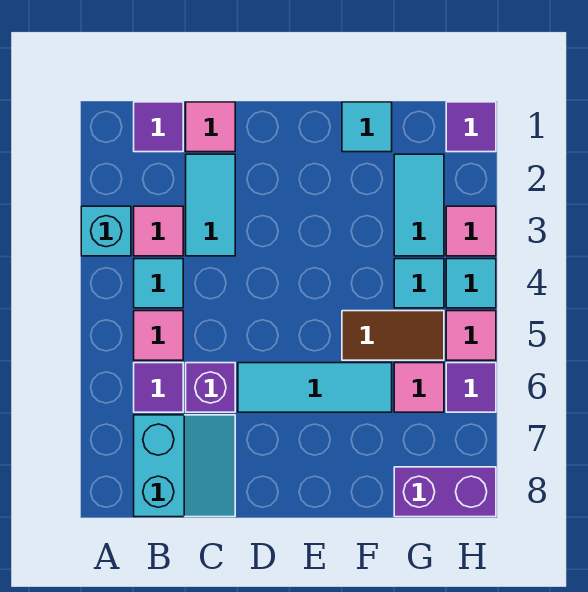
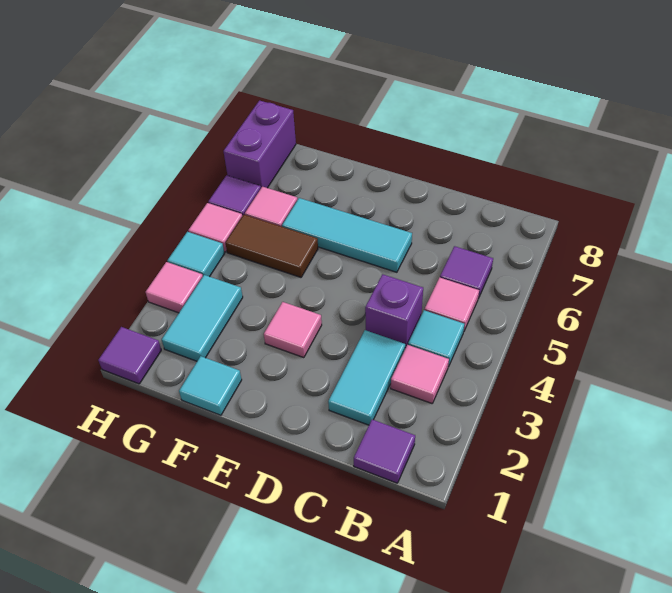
cyan brick A3 level 1 -> none
cyan slope B7:C8 level 1 top B -> none
pink tile C1 level 1 -> pink tile E3 level 1
purple brick C6 level 1 -> purple brick C4 level 1
cyan tile G4 level 1 -> none
purple brick G8:H8 level 1 -> purple brick H7:H8 level 1

